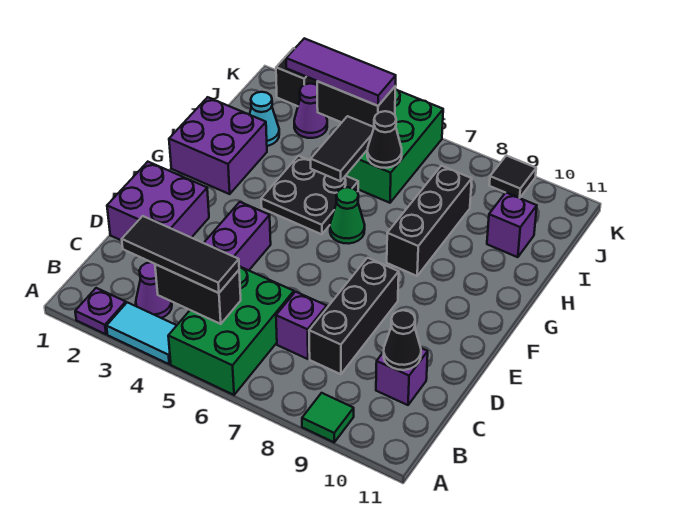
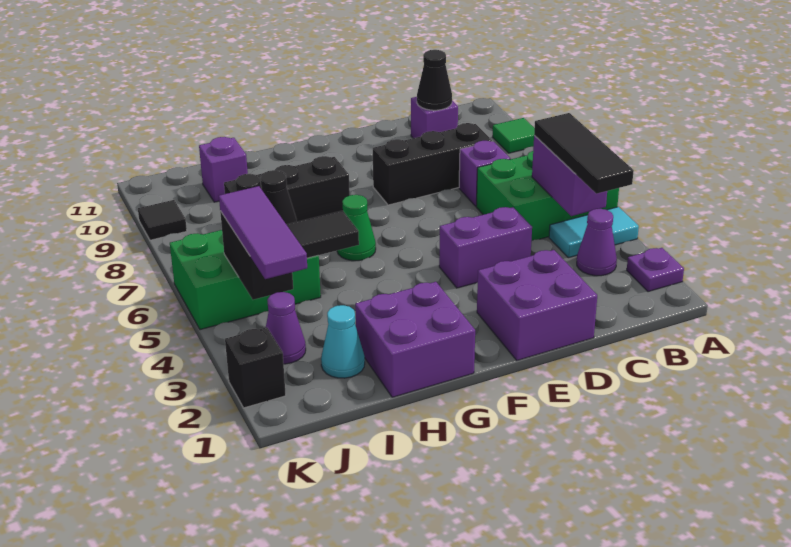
cyan tile A3:A4 level 1 -> cyan tile A4:B4 level 1
black brick B4:B5 level 2 -> purple brick B4:B5 level 2
black plate G4:H5 level 1 -> none

